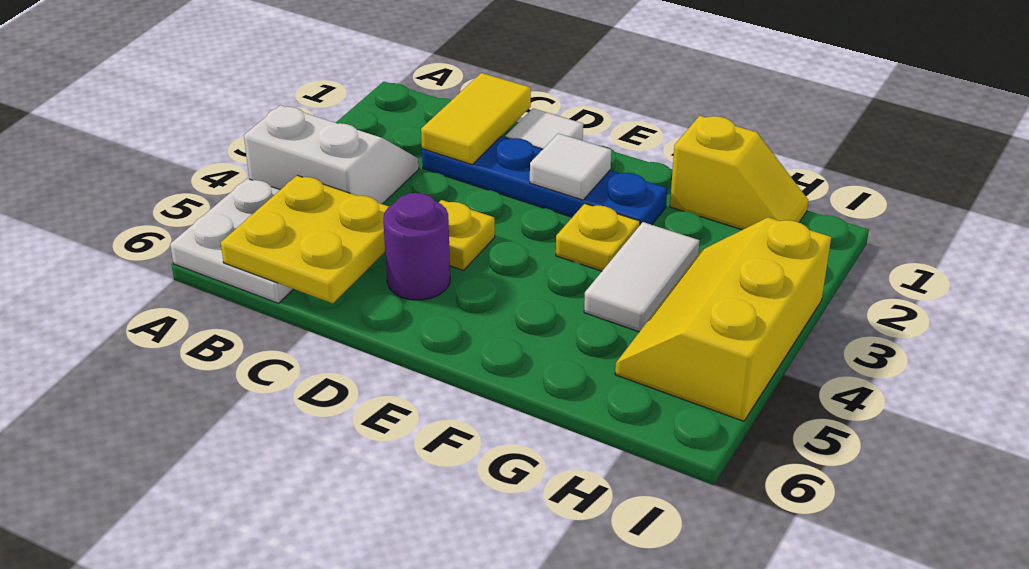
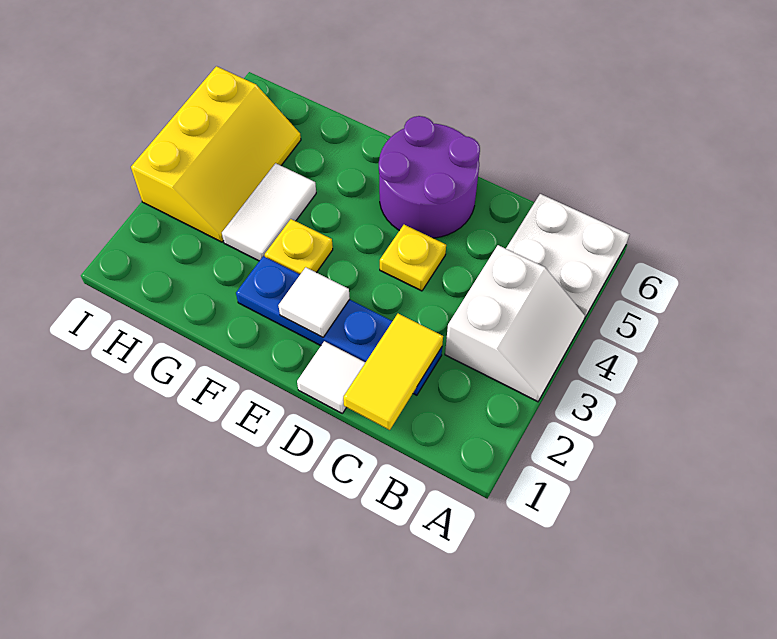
white slope A3:B4 level 1 top 4 -> white slope A3:B4 level 1 top B
yellow plate B5:C6 level 2 -> none
purple round brick D5 level 1 -> purple round brick D5:E6 level 1
yellow slope G1:H1 level 1 top G -> none

